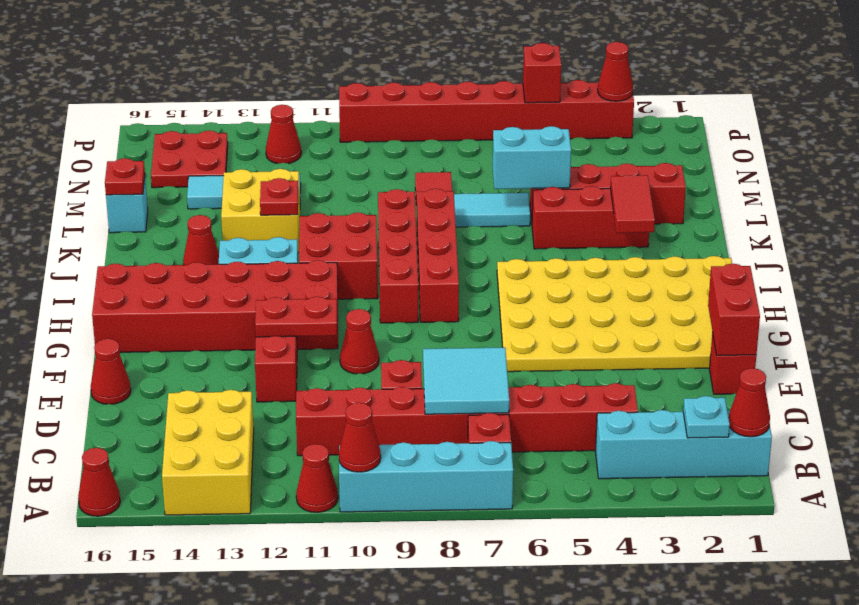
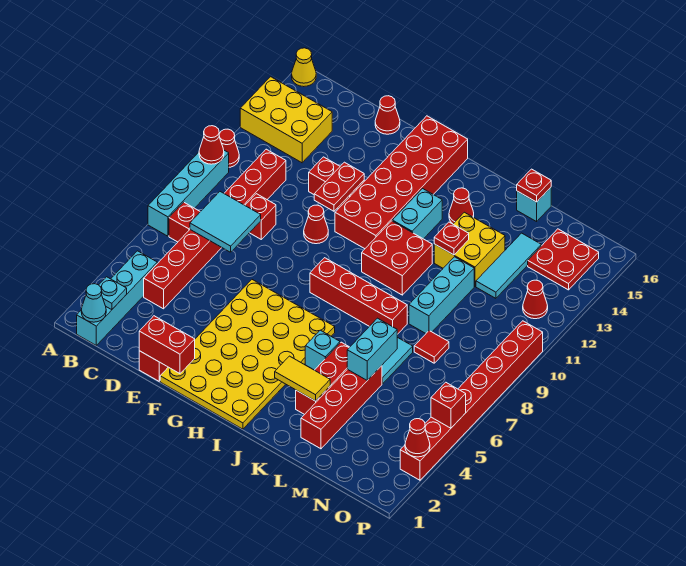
red cone A16 level 1 -> yellow cone A16 level 1
red cone B1 level 2 -> cyan cone B1 level 2
red brick H9:K9 level 1 -> none
red tile J3:K3 level 2 -> yellow tile J3:K3 level 2
none -> cyan brick J5 level 1
none -> cyan brick L9:L11 level 1

